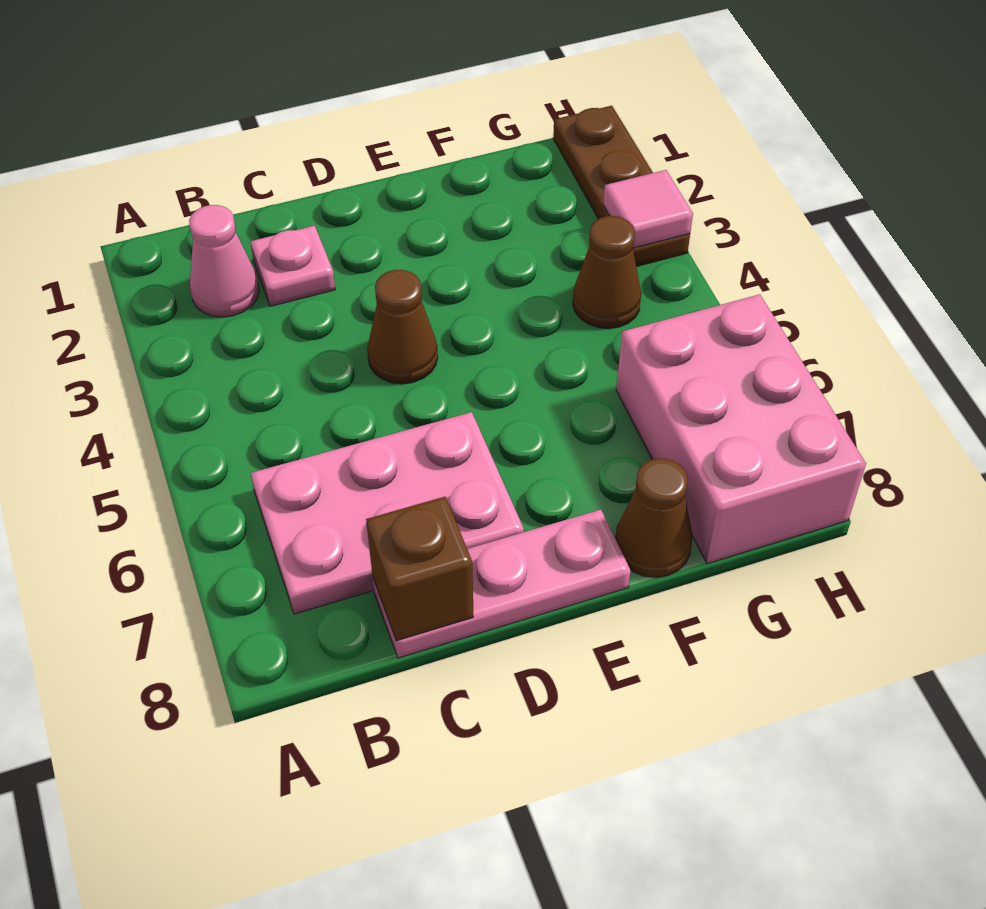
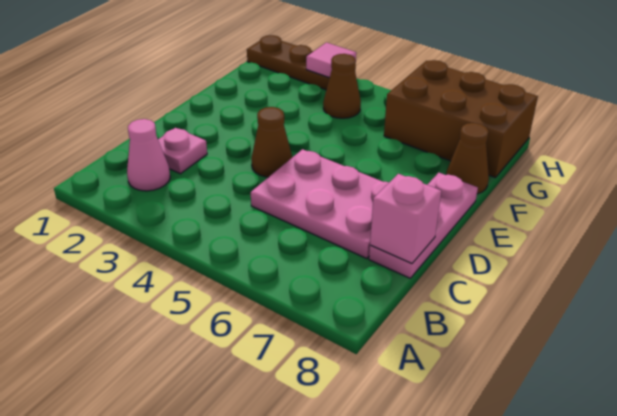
pink plate B6:D7 level 1 -> pink plate C5:D7 level 1
brown brick C8 level 2 -> pink brick C8 level 2
pink brick G6:H8 level 1 -> brown brick G6:H8 level 1

